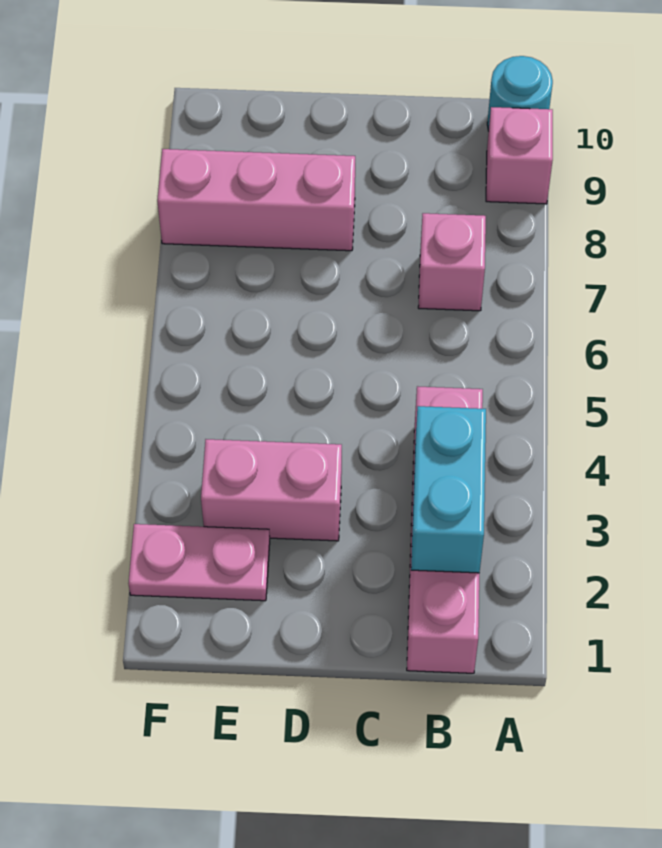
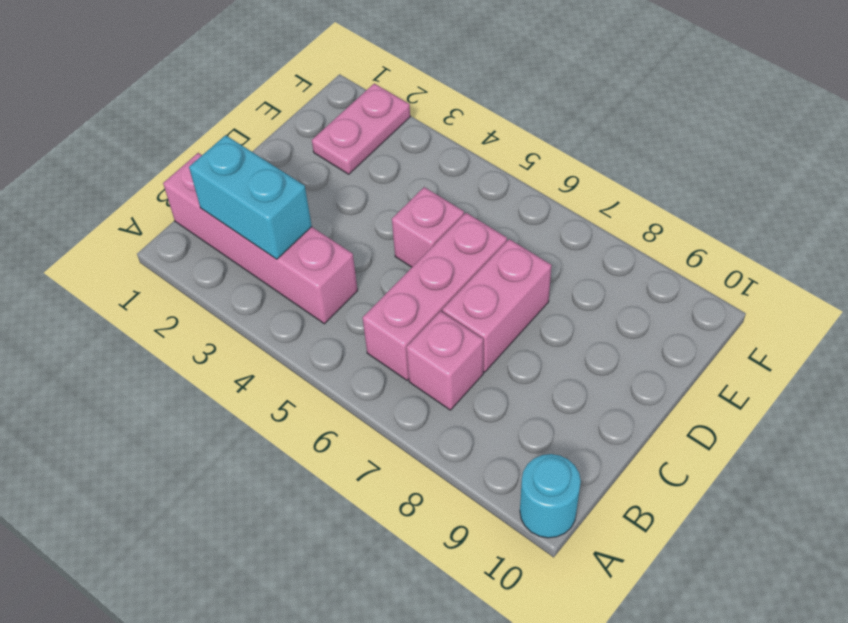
pink brick A9 level 1 -> pink brick D5 level 1
pink brick D3:E3 level 1 -> pink brick C7:D7 level 1
pink brick D8:F8 level 1 -> pink brick B6:D6 level 1

